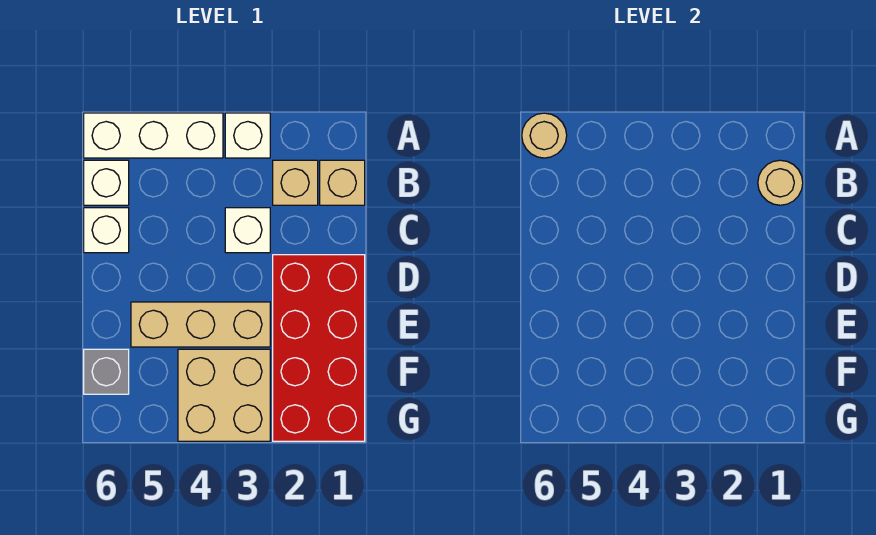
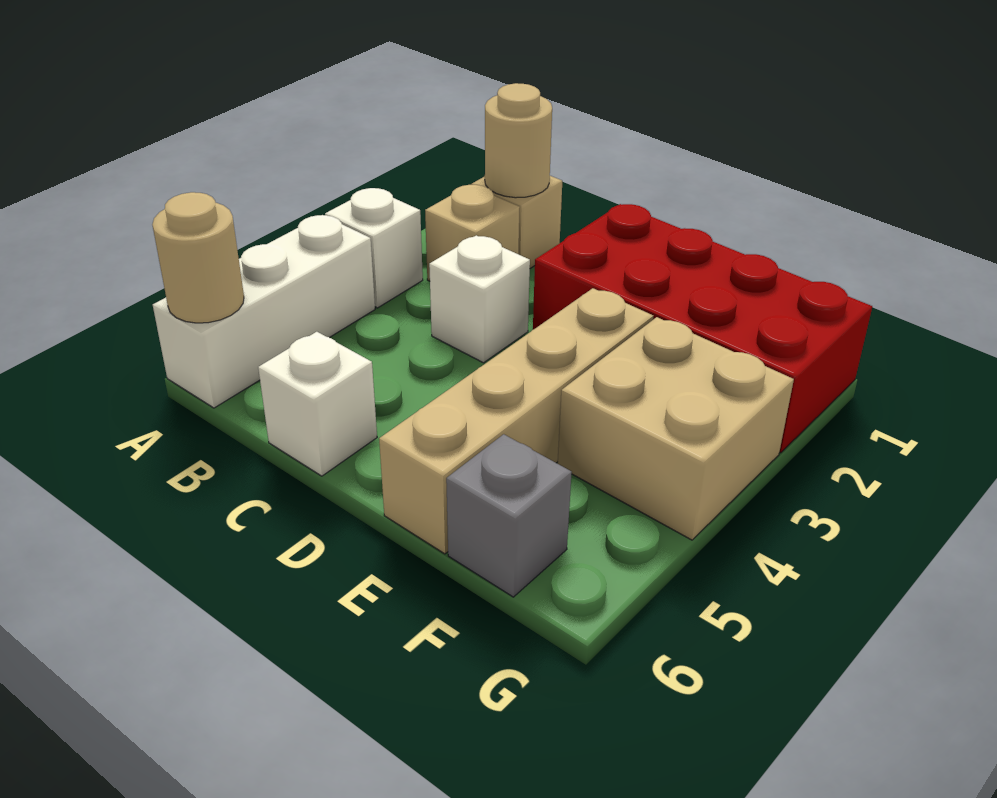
white brick B6 level 1 -> none
tan brick E3:E5 level 1 -> tan brick E3:E6 level 1

